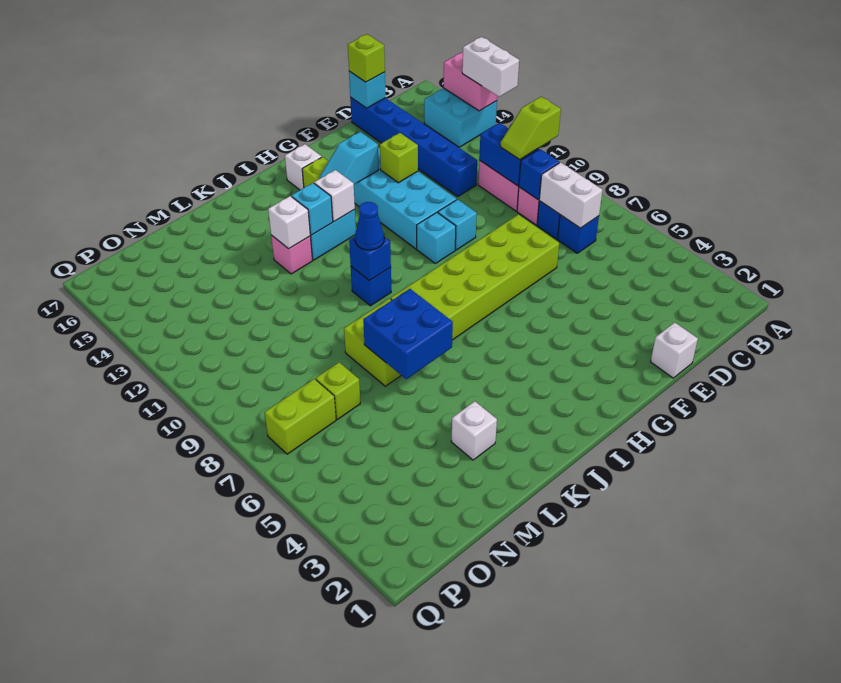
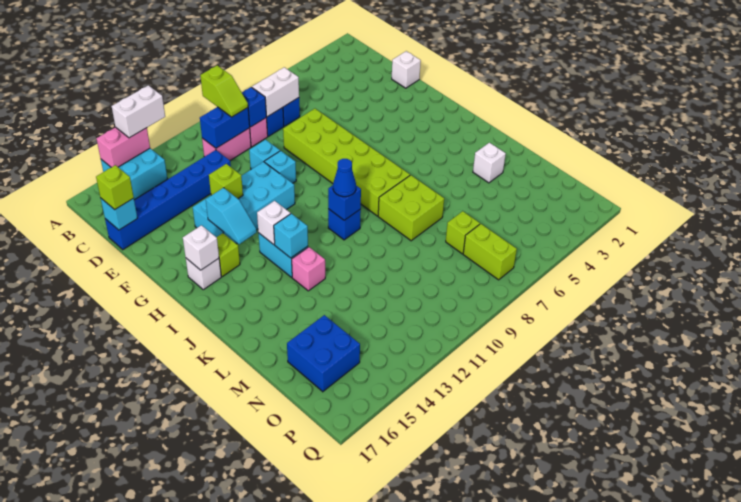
cyan brick G10 level 1 -> cyan brick E10 level 1
blue brick K6:L7 level 2 -> blue brick N15:O16 level 1
white brick K13 level 2 -> white brick H16 level 2

